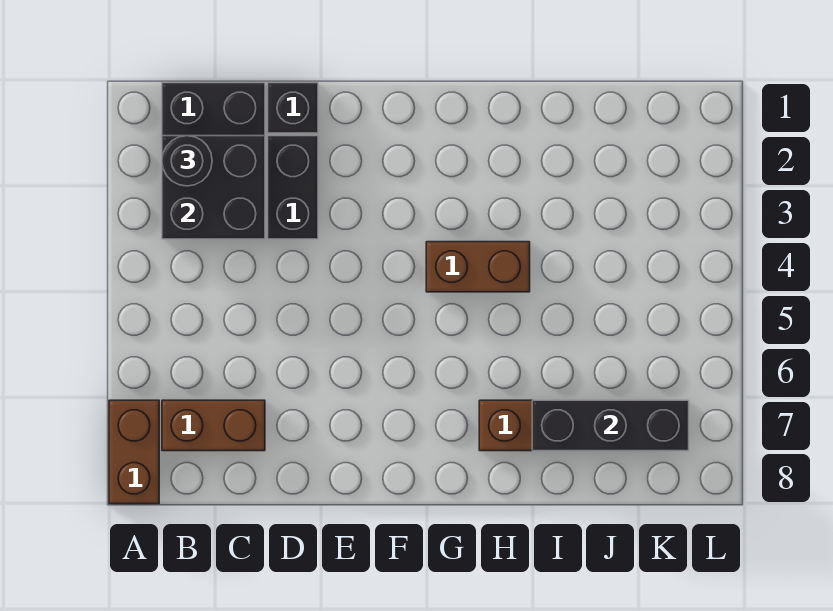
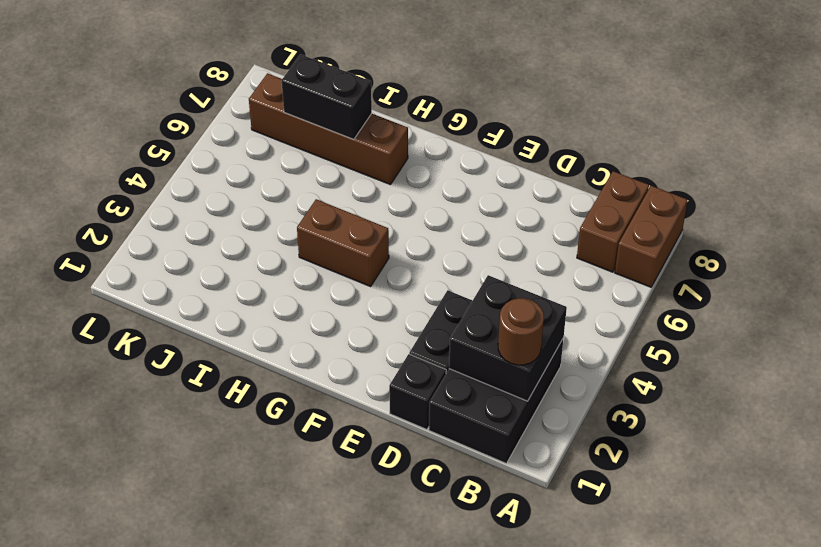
black round brick B2 level 3 -> brown round brick B2 level 3
brown brick B7:C7 level 1 -> brown brick B7:B8 level 1
black brick I7:K7 level 2 -> black brick I7:J7 level 2

